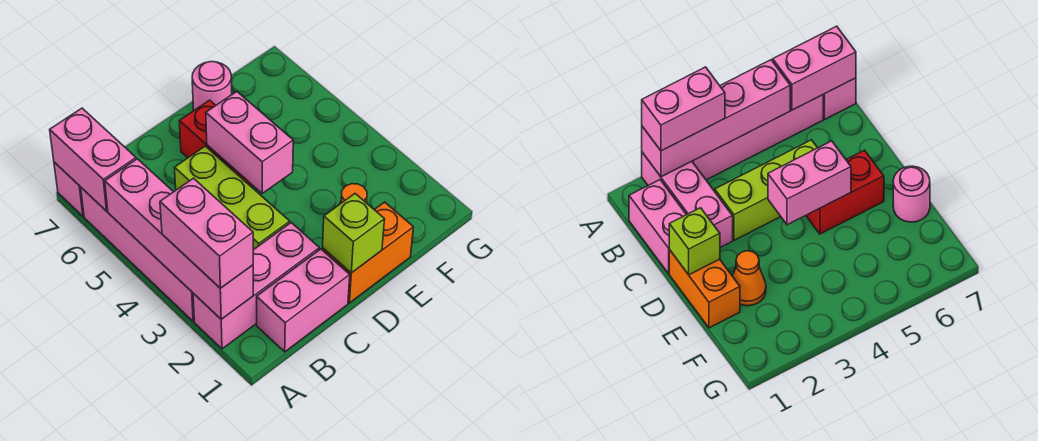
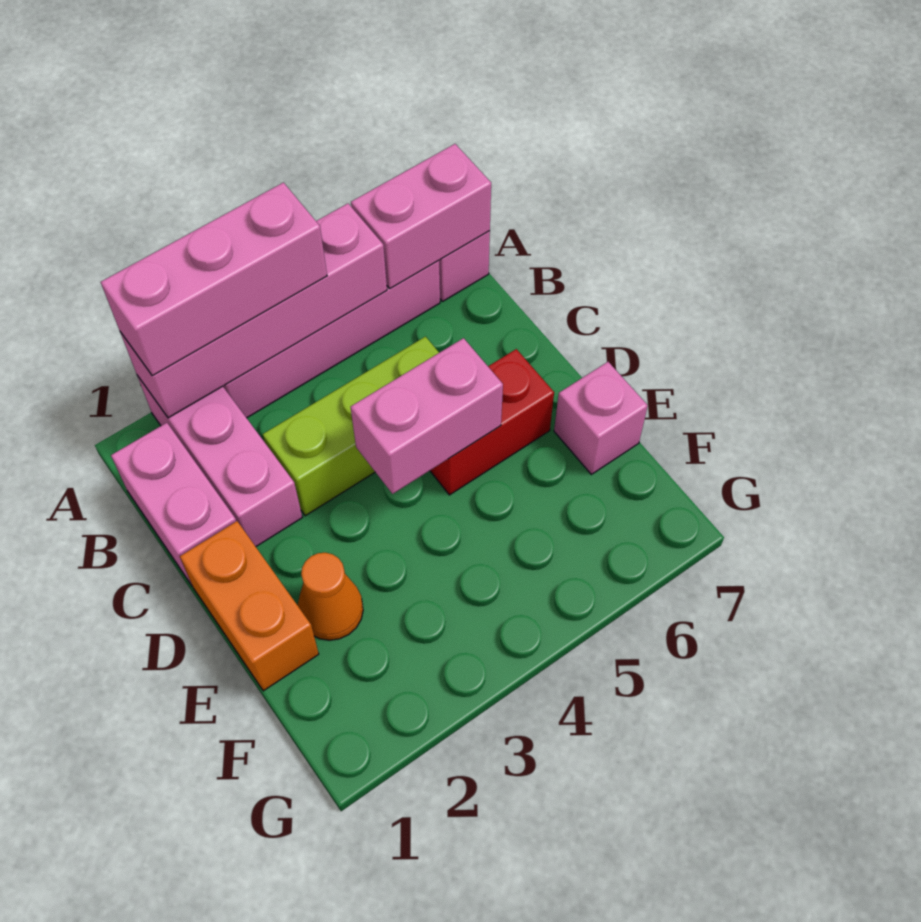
pink brick A2:A3 level 3 -> pink brick A2:A4 level 3
lime brick D1 level 2 -> none
pink round brick E7 level 1 -> pink brick E7 level 1

